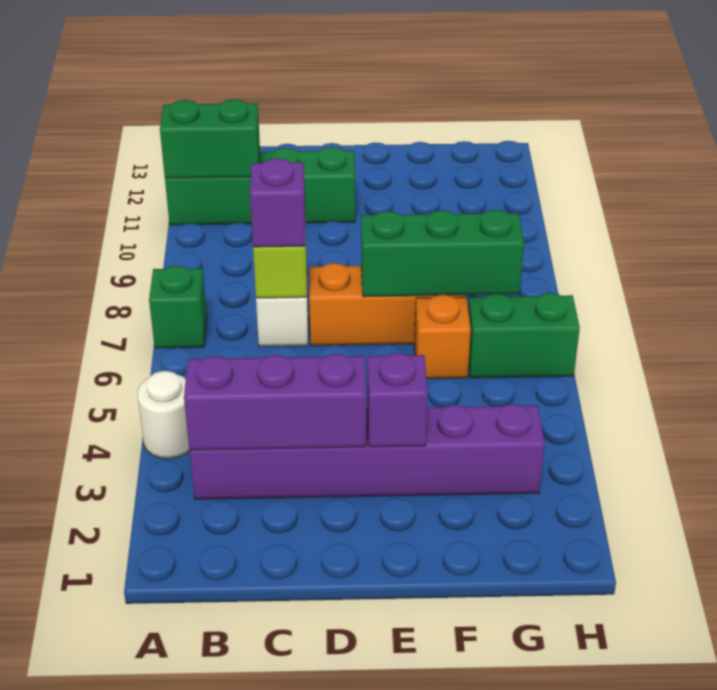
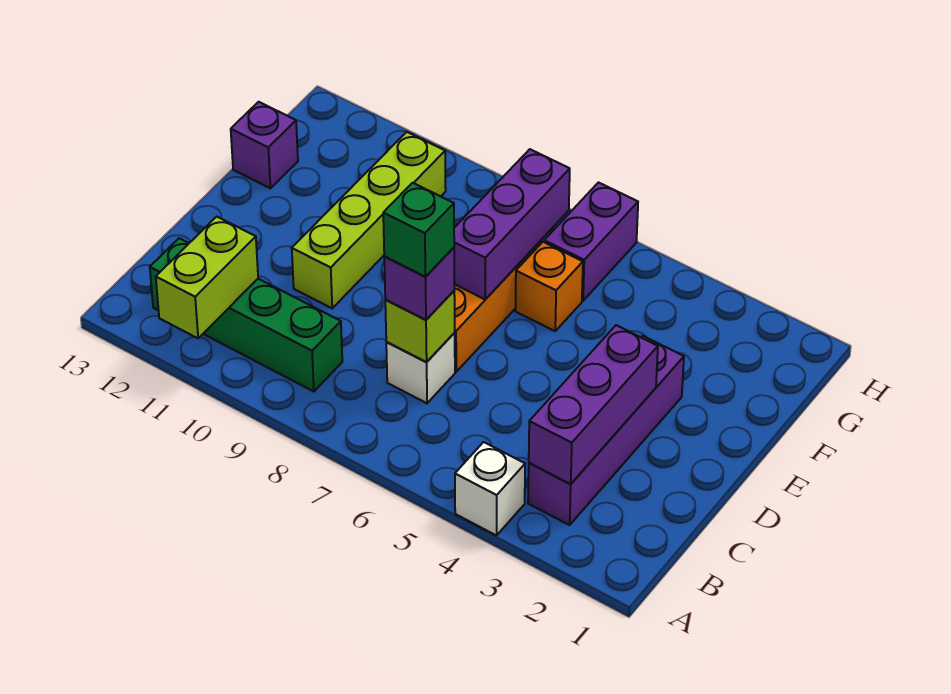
white round brick A4 level 1 -> white brick A4 level 1
green brick A7 level 1 -> green brick C7 level 4
green brick A11:D11 level 1 -> green brick B9:B12 level 1
green brick A11:B11 level 2 -> lime brick A11:B11 level 2
purple brick B3:G3 level 1 -> purple brick B3:E3 level 1
none -> lime brick D10:G10 level 1
purple brick E3 level 2 -> purple brick F13 level 1
green brick E7:G7 level 2 -> purple brick E7:G7 level 2
green brick G6:H6 level 1 -> purple brick G6:H6 level 1

